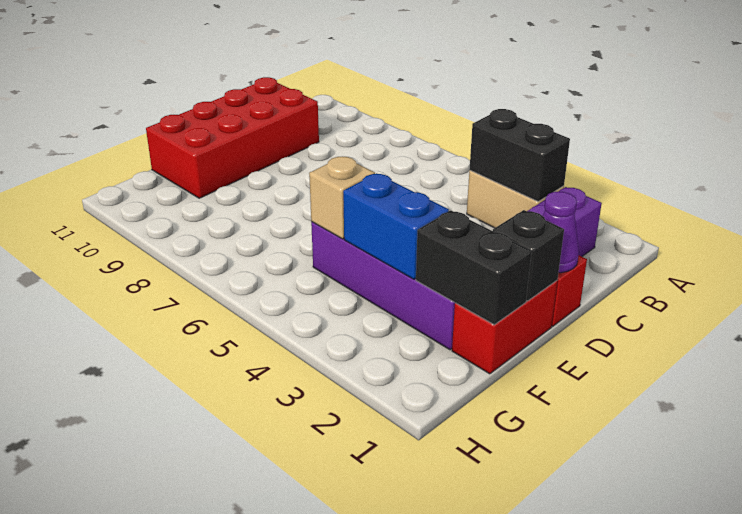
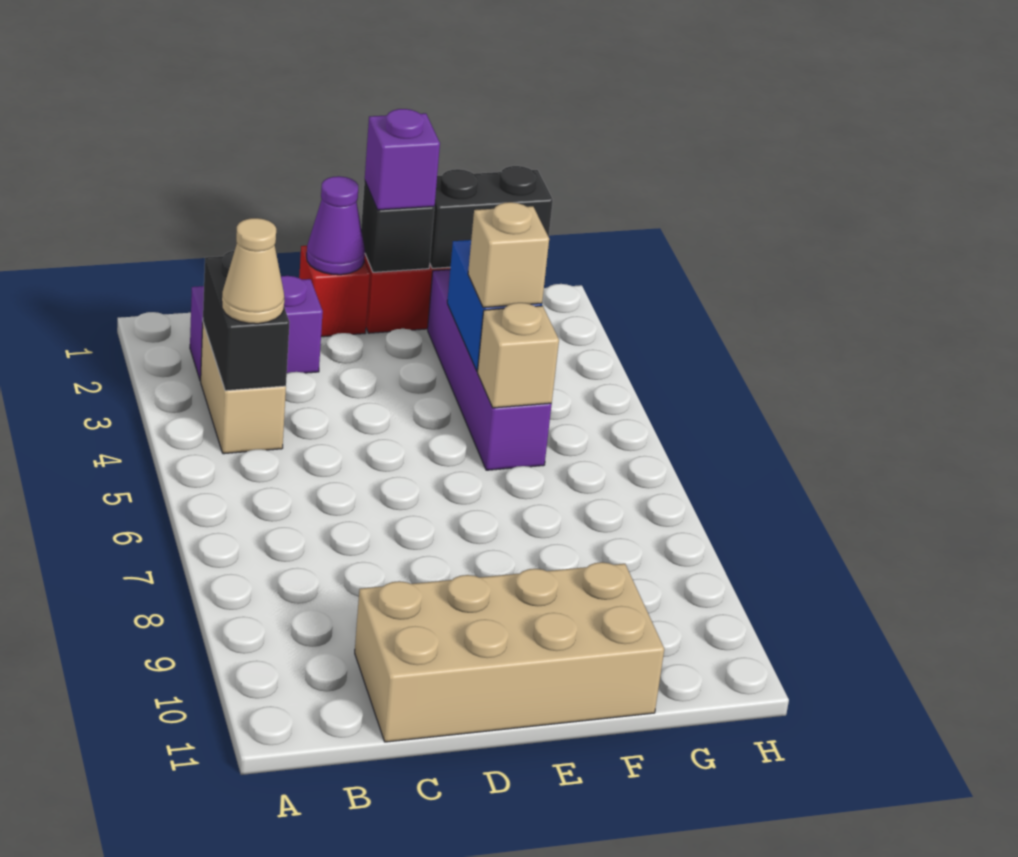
none -> tan cone B4 level 3
red brick C10:F11 level 1 -> tan brick C10:F11 level 1
none -> purple brick E1 level 3
black brick F1:F2 level 2 -> black brick F1:G1 level 2
none -> tan brick F4 level 3

